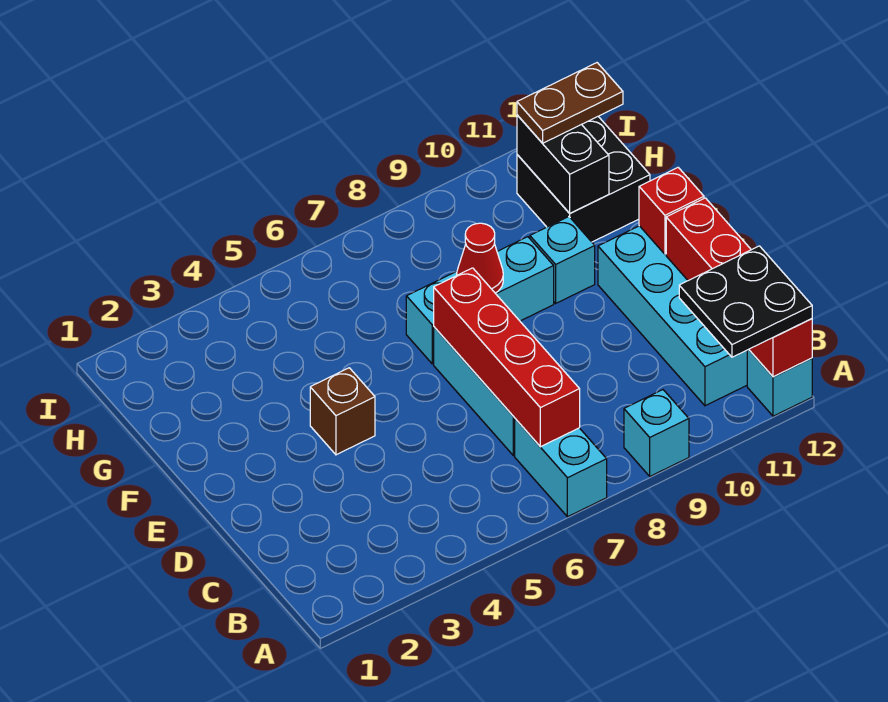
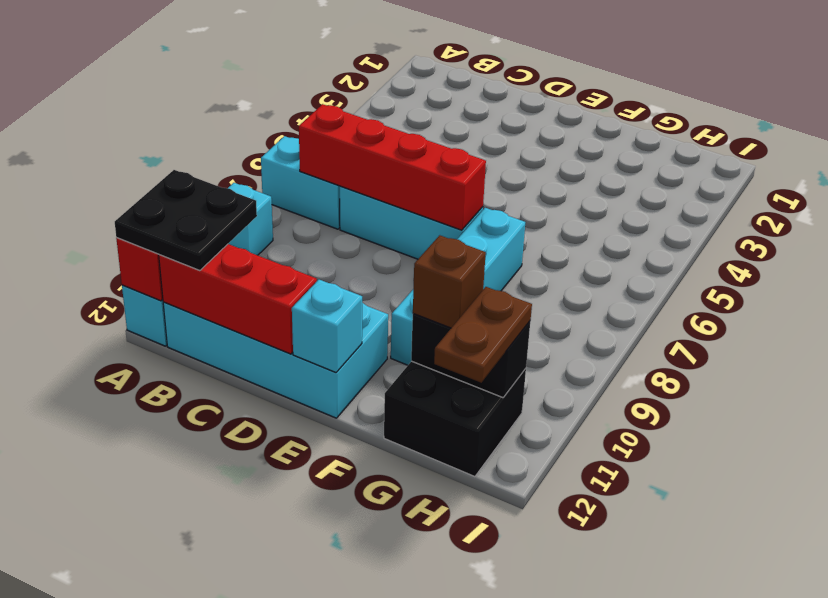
brown brick E4 level 1 -> brown brick G11 level 3
red brick E12 level 2 -> cyan brick E12 level 2
red cone F8 level 2 -> none

